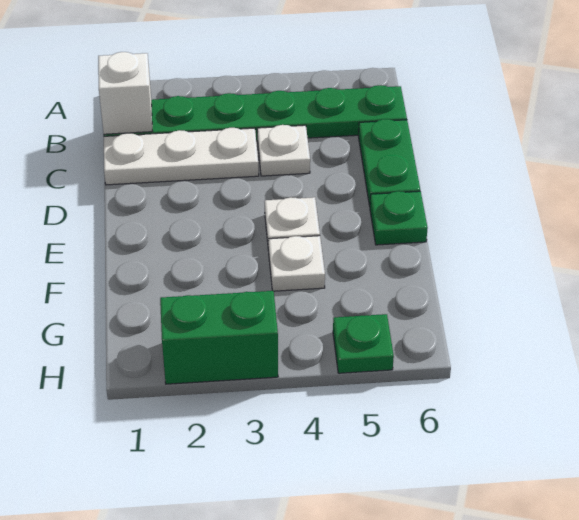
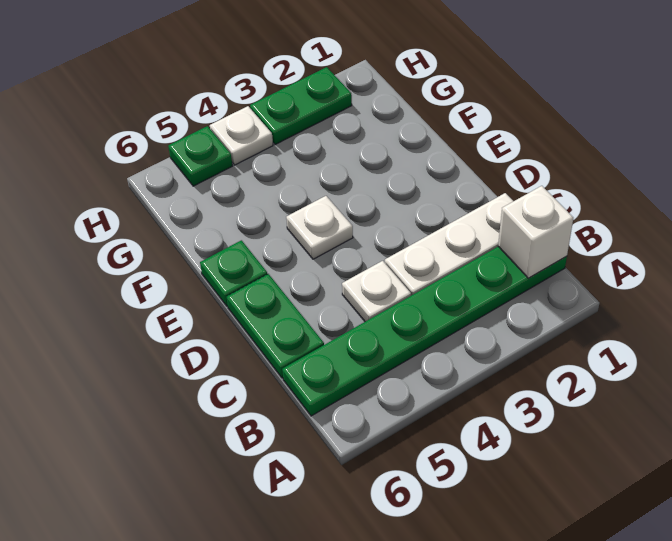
white plate F4 level 1 -> white plate H4 level 1
green brick H2:H3 level 1 -> green plate H2:H3 level 1

